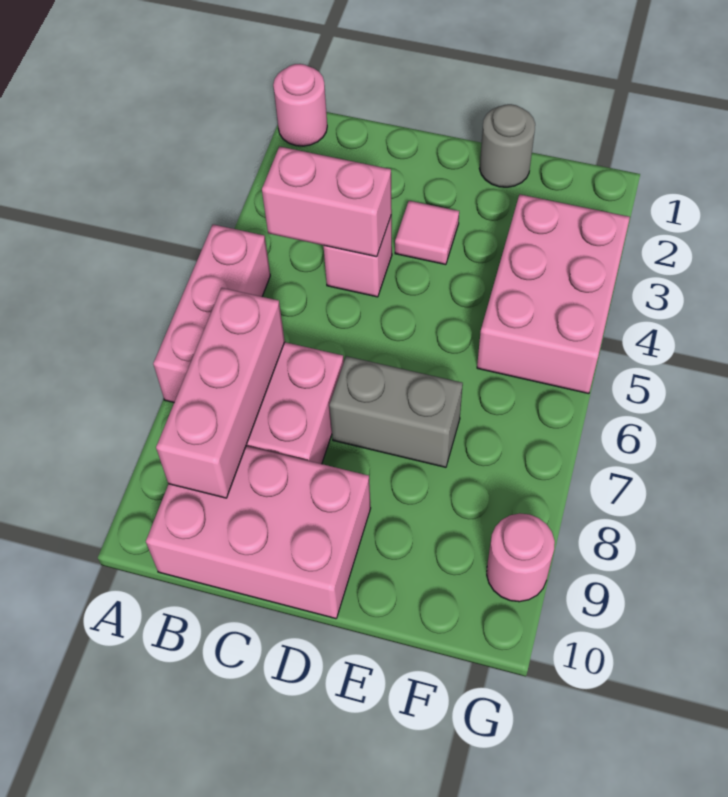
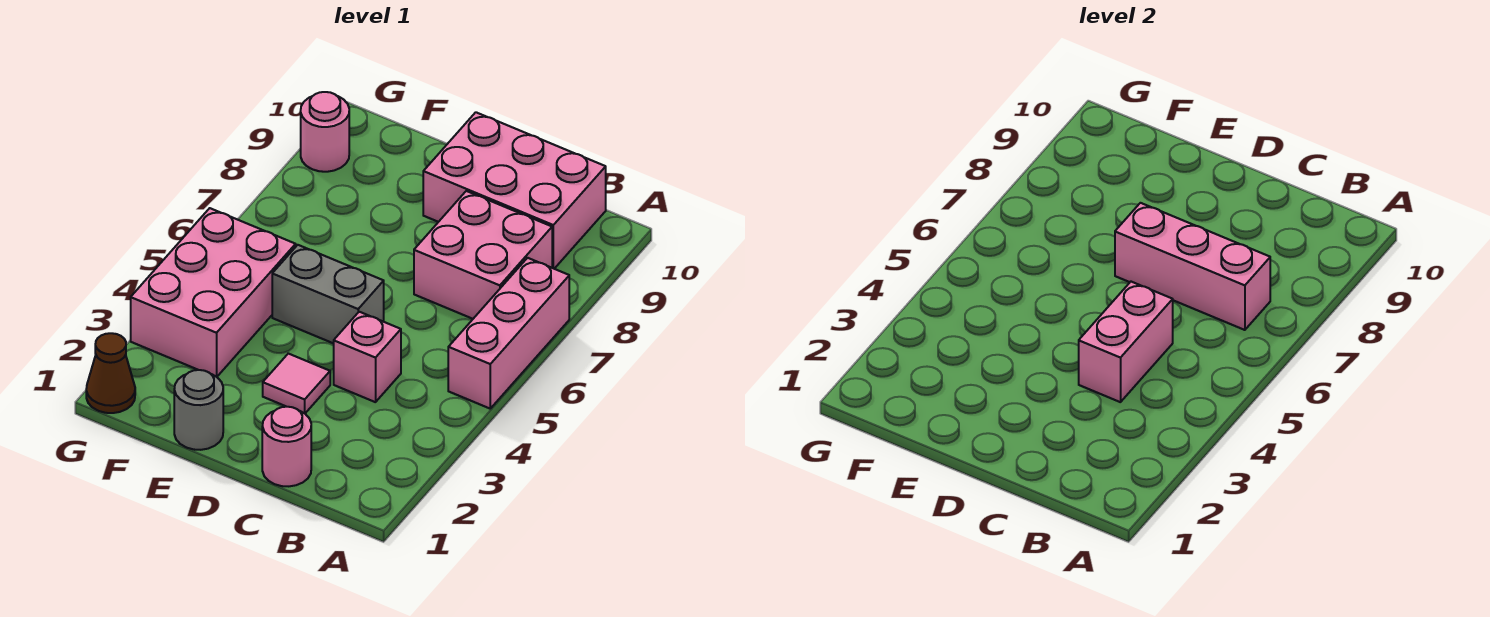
pink round brick A1 level 1 -> pink round brick C1 level 1
pink brick B4:C4 level 2 -> pink brick C4:C5 level 2
pink brick B7:B9 level 2 -> pink brick B7:D7 level 2
grey brick D7:E7 level 1 -> grey brick D5:E5 level 1
none -> brown cone G1 level 1

